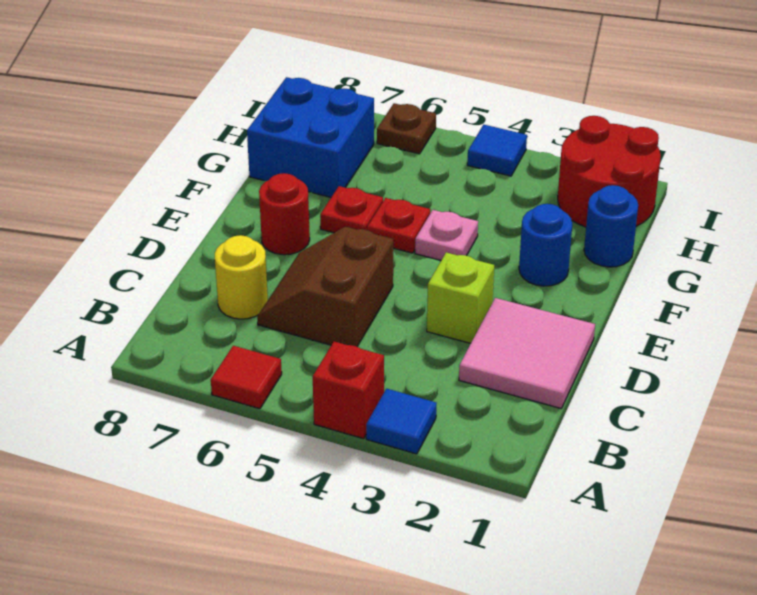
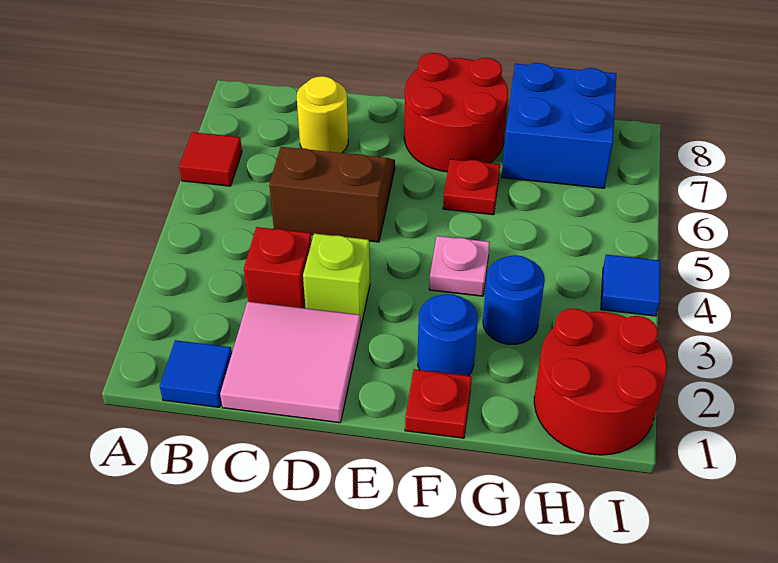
blue tile A3 level 1 -> blue tile B1 level 1
red brick A4 level 1 -> red brick C3 level 1
red round brick E7 level 1 -> red round brick E7:F8 level 1
red plate F5 level 1 -> red plate F1 level 1
blue round brick G1 level 1 -> blue round brick G3 level 1
brown plate I6 level 1 -> none

